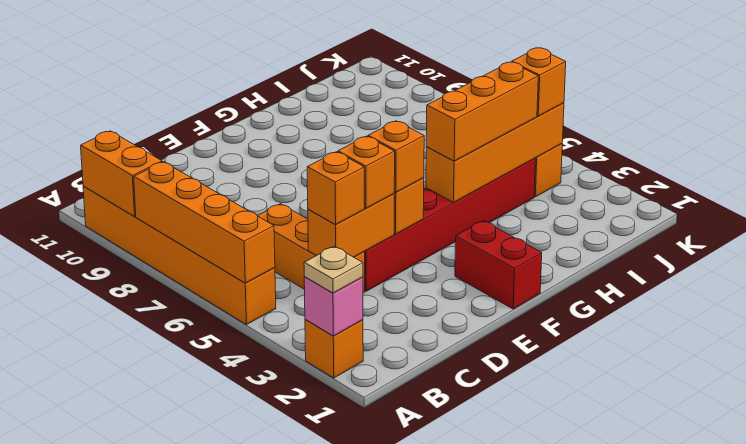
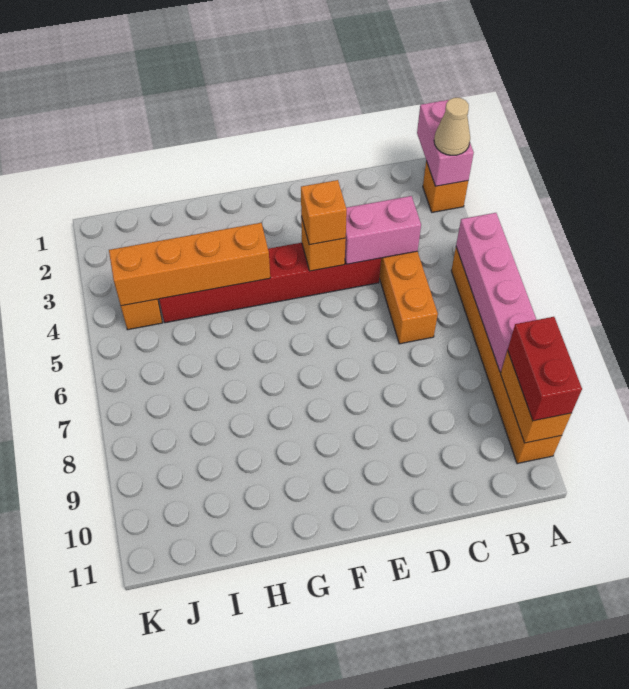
pink brick A2 level 2 -> pink brick A1:A2 level 2
tan plate A2 level 3 -> tan cone A2 level 3
orange brick A5:A8 level 2 -> pink brick A5:A8 level 2
orange brick C4:D4 level 2 -> pink brick C4:D4 level 2
orange brick C4 level 3 -> none
orange brick D4 level 3 -> none
red brick F1:F2 level 1 -> red brick A9:A10 level 3
orange brick G4:I4 level 3 -> none
orange brick J4 level 3 -> none

